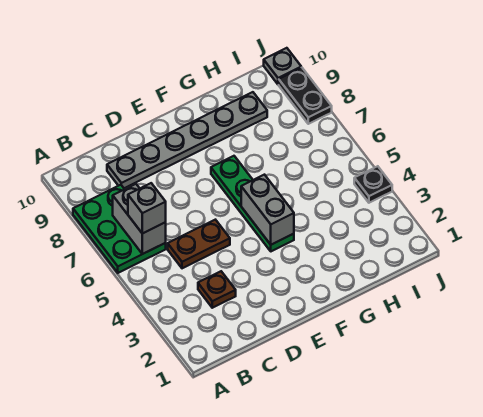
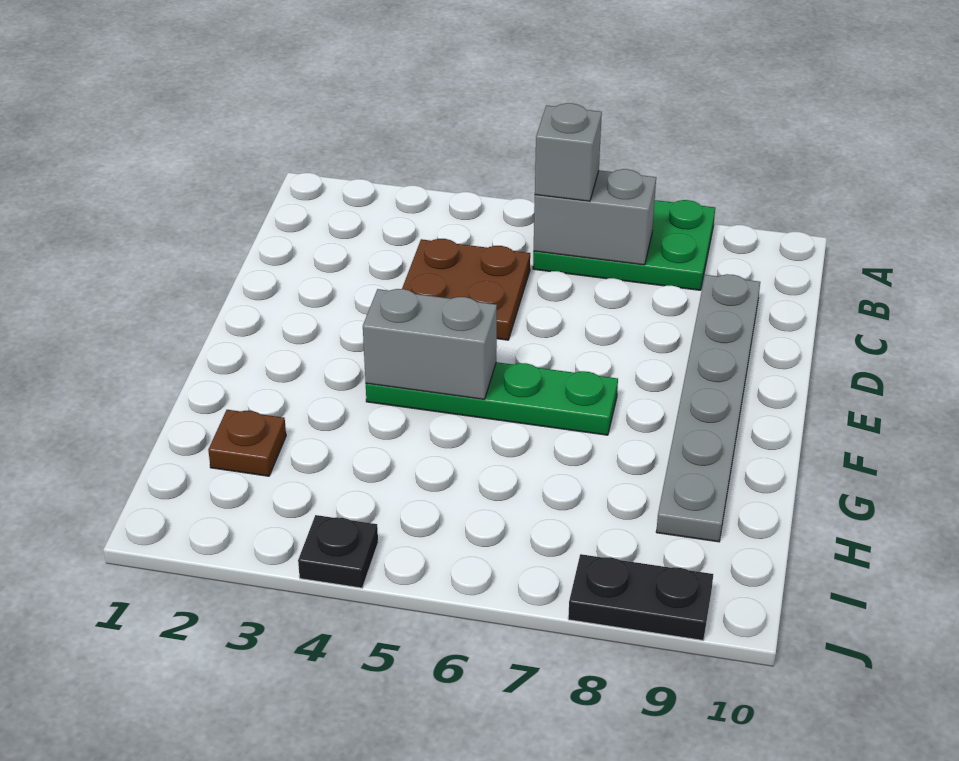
brown plate C3 level 1 -> brown plate H2 level 1
brown plate C5:D5 level 1 -> brown plate C4:D5 level 1
grey plate J10 level 1 -> none

